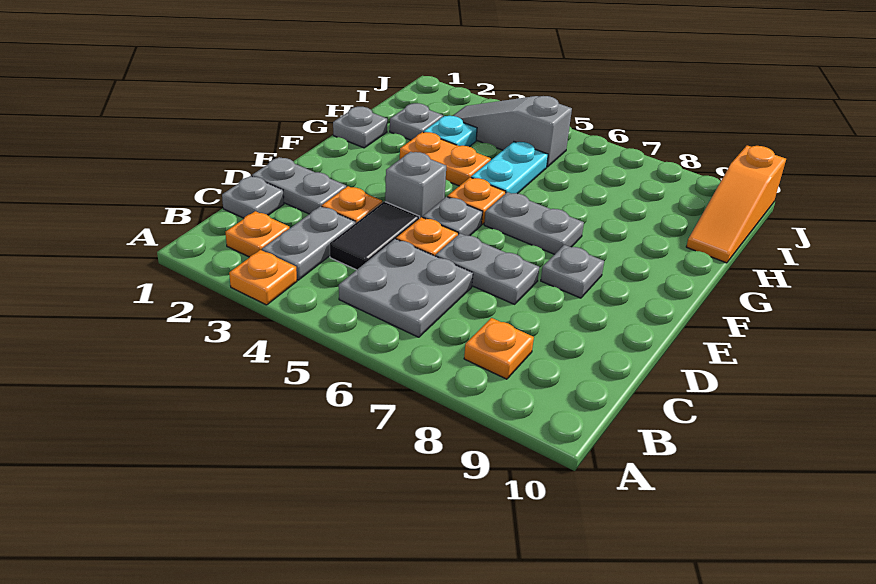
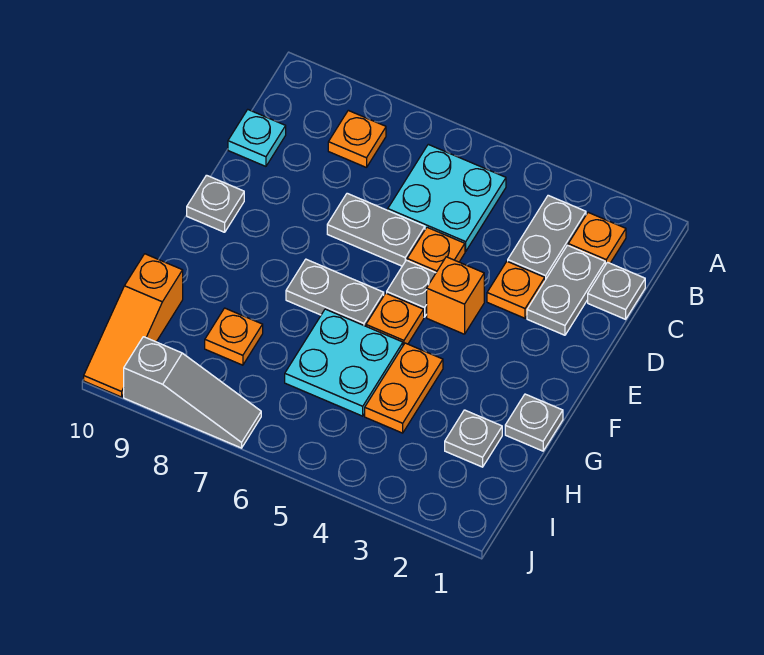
orange plate A3 level 1 -> orange plate H8 level 1
grey plate B5:C6 level 1 -> cyan plate B5:C6 level 1
black tile C4:D4 level 1 -> none
grey plate D1:D2 level 1 -> grey plate C2:D2 level 1
grey brick E4 level 1 -> orange brick E4 level 1
grey plate E8 level 1 -> grey plate E10 level 1
orange plate G3:G4 level 1 -> orange plate G4:H4 level 1
cyan plate G5:H5 level 1 -> cyan plate G5:H6 level 1
cyan plate H3 level 1 -> cyan plate C10 level 1
orange slope H10:J10 level 1 top J -> orange slope H10:J10 level 1 top H
grey slope I3:I5 level 1 top 5 -> grey slope J7:J9 level 1 top 9

